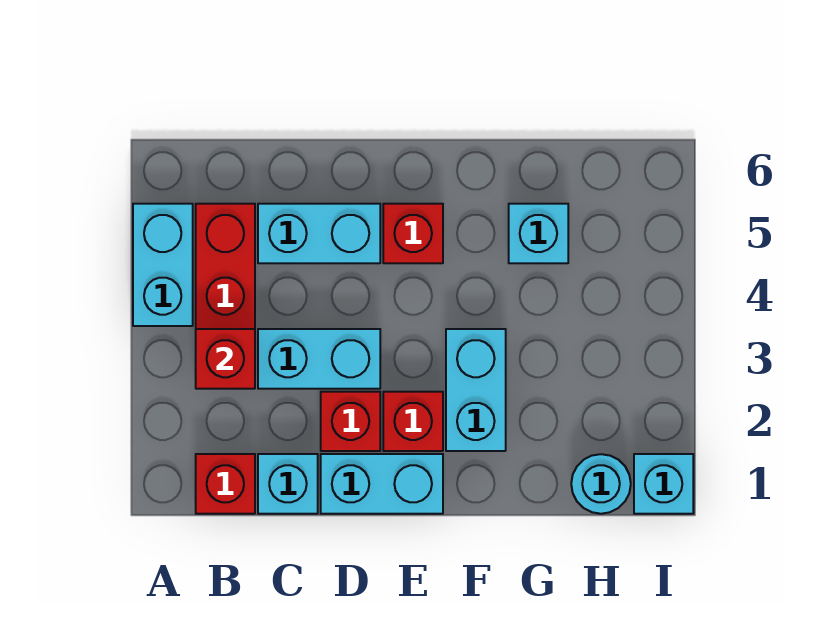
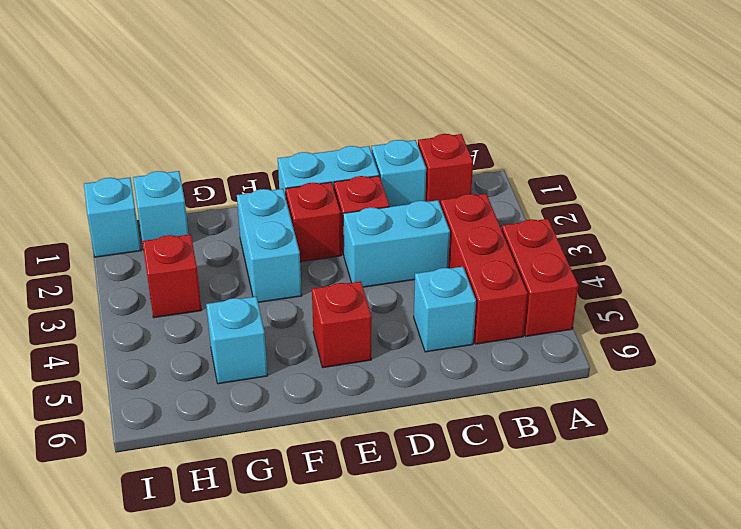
cyan brick A4:A5 level 1 -> red brick A4:A5 level 1
red brick B3 level 2 -> red brick H3 level 1
cyan brick C5:D5 level 1 -> cyan brick C5 level 1
cyan round brick H1 level 1 -> cyan brick H1 level 1

